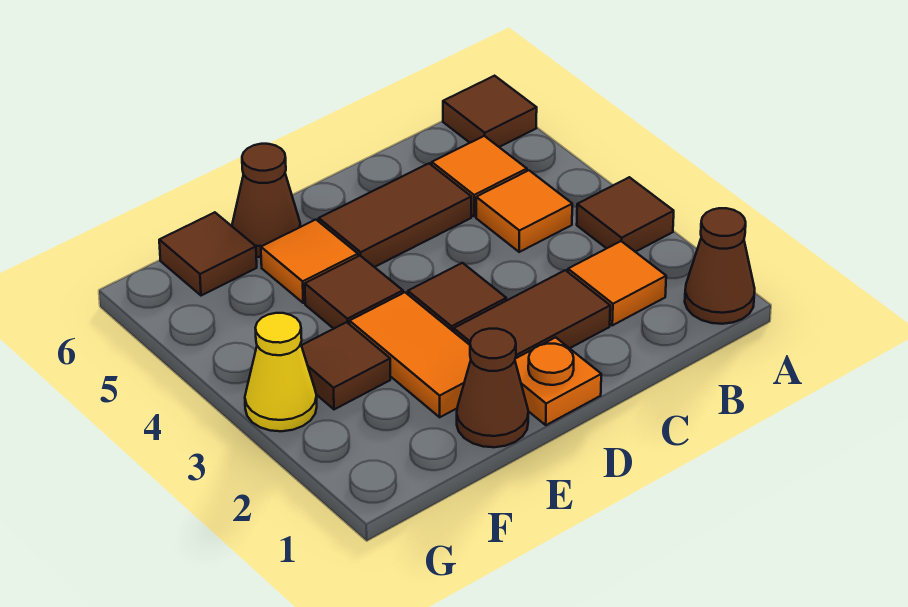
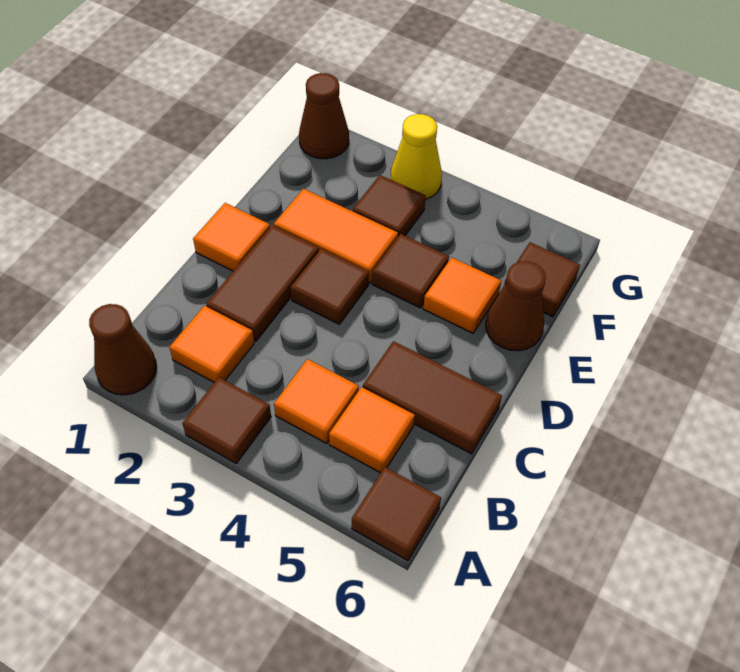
brown tile C5:D5 level 1 -> brown tile C5:C6 level 1
orange plate D1 level 1 -> orange tile D1 level 1
brown cone E1 level 1 -> brown cone G1 level 1

